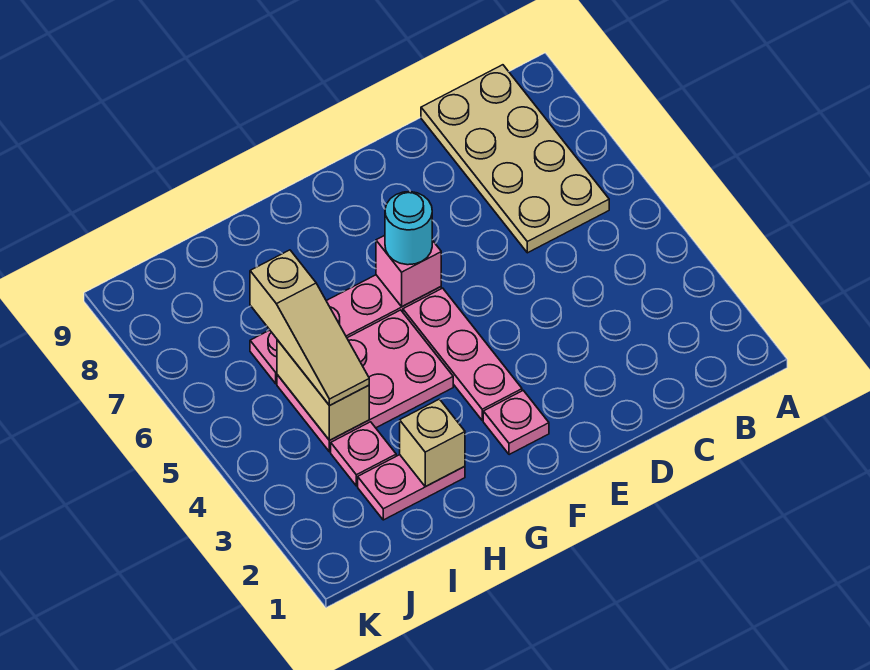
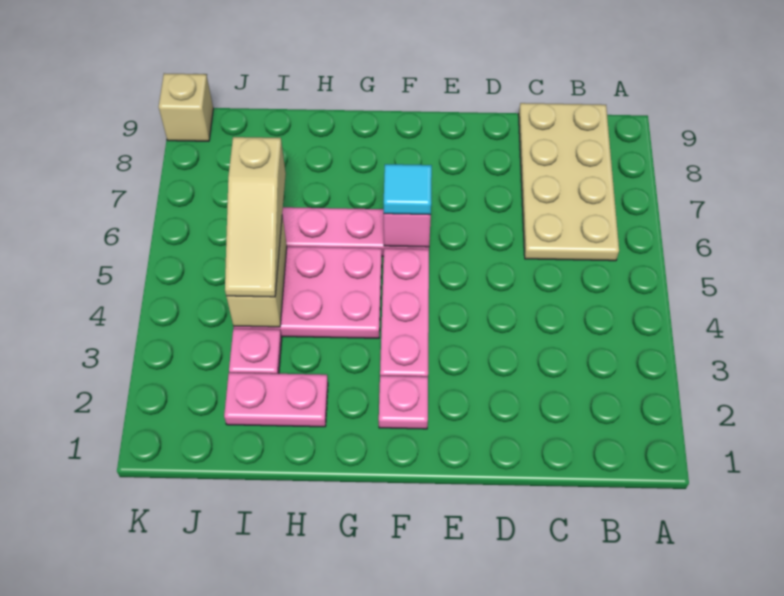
cyan round brick F6 level 3 -> cyan tile F6 level 3
tan brick H2 level 2 -> tan brick K9 level 1

